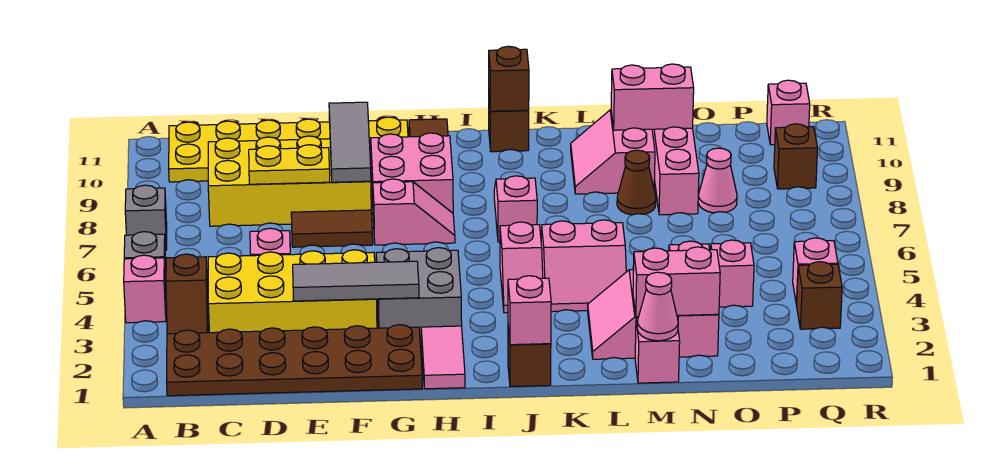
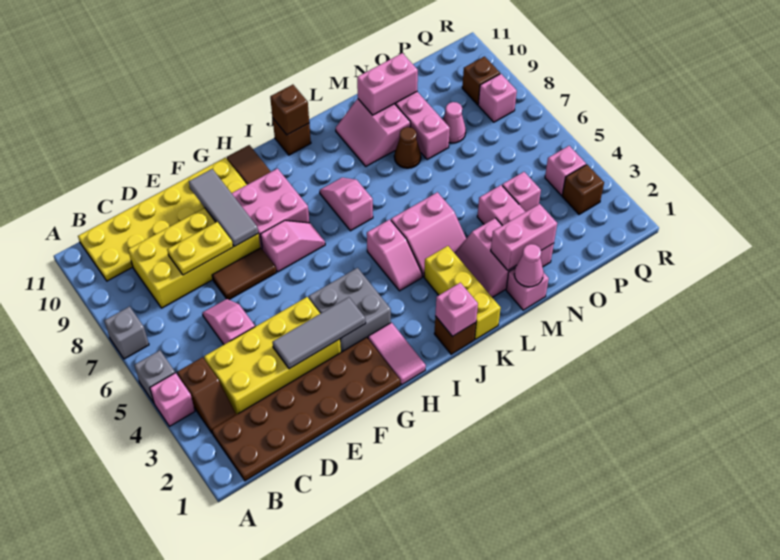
none -> yellow brick K1:K3 level 1
pink brick Q11 level 1 -> pink brick Q8 level 1

